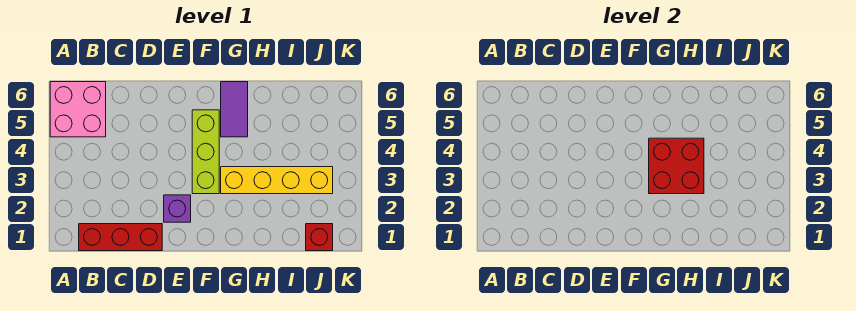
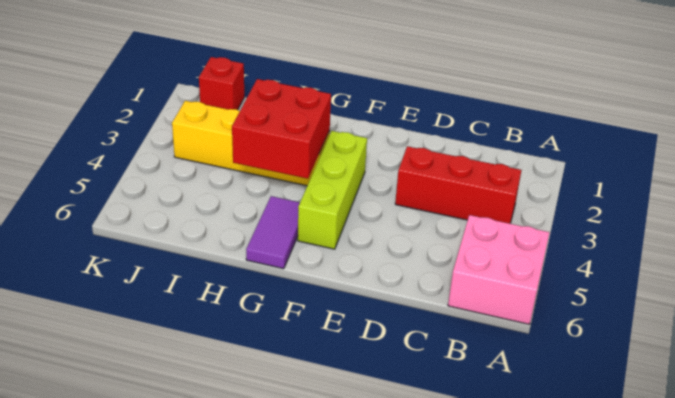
red brick B1:D1 level 1 -> red brick B3:D3 level 1
purple brick E2 level 1 -> none

